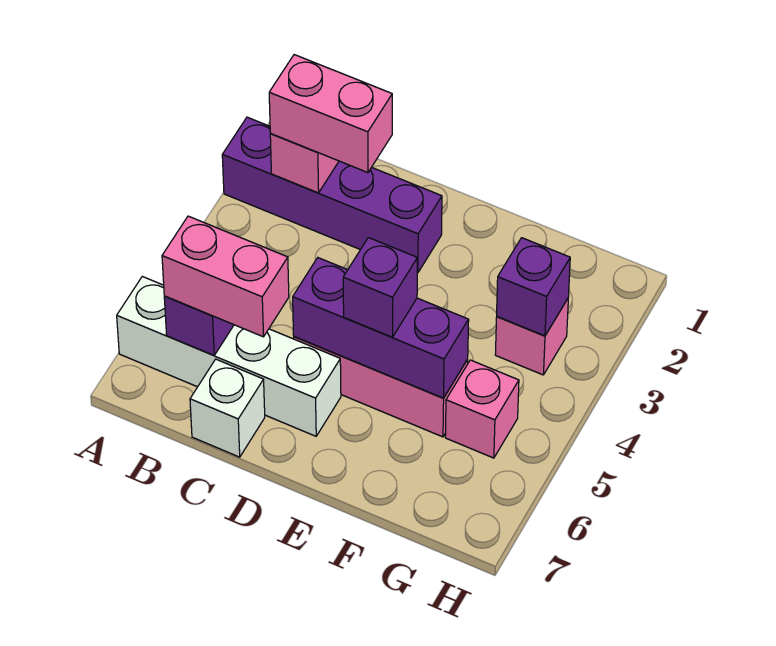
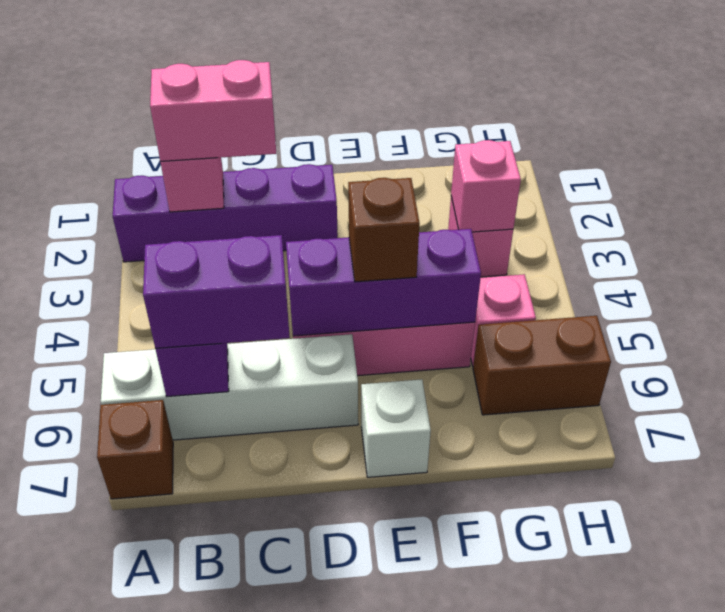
none -> brown brick A7 level 1
pink brick B6:C6 level 3 -> purple brick B6:C6 level 3
white brick C7 level 1 -> white brick E7 level 1
purple brick E5 level 3 -> brown brick E5 level 3
purple brick G3 level 2 -> pink brick G3 level 2
none -> brown brick G6:H6 level 1

